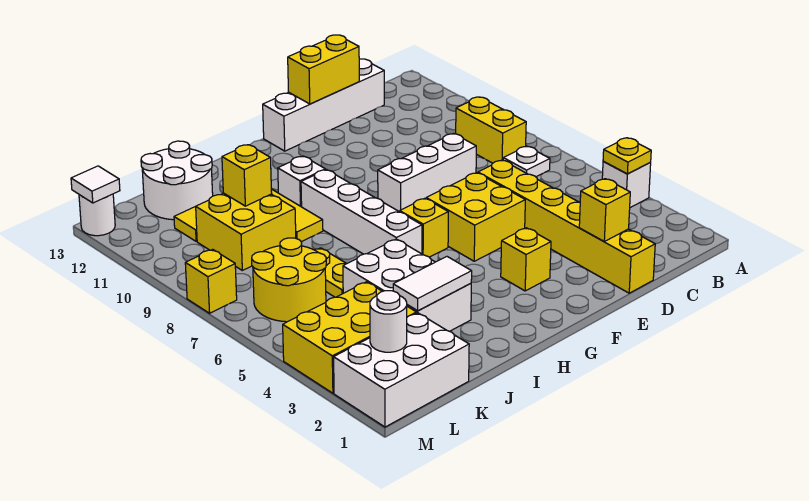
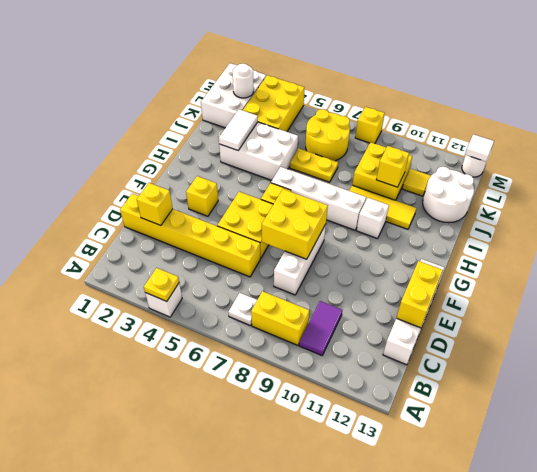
none -> purple tile B10:C10 level 1
none -> yellow brick E7:F8 level 2

